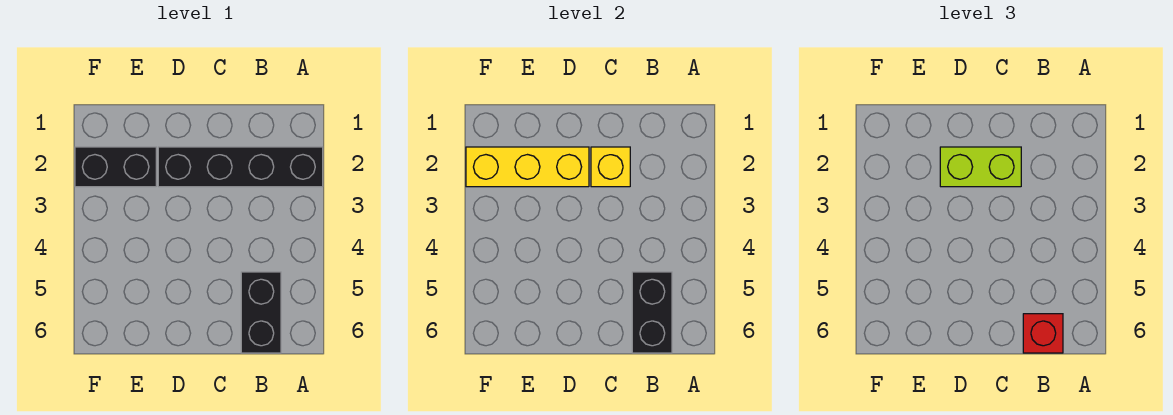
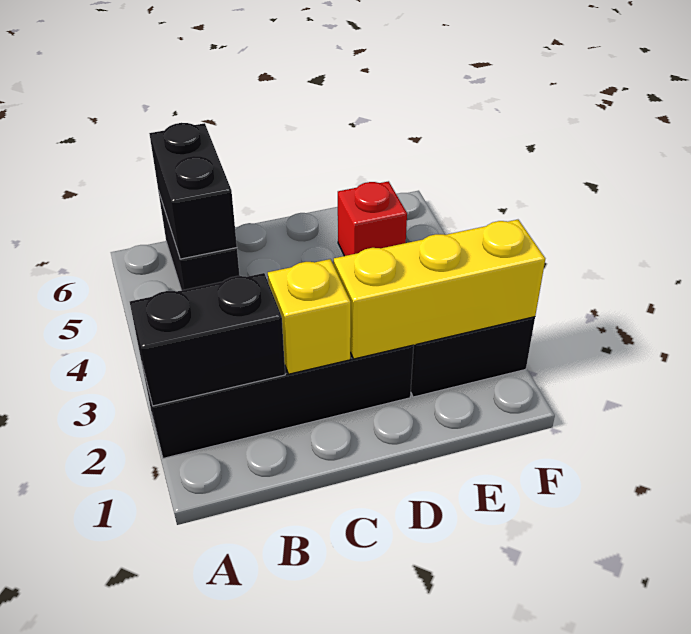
none -> black brick A2:B2 level 2
red brick B6 level 3 -> red brick E5 level 1
lime brick C2:D2 level 3 -> none

